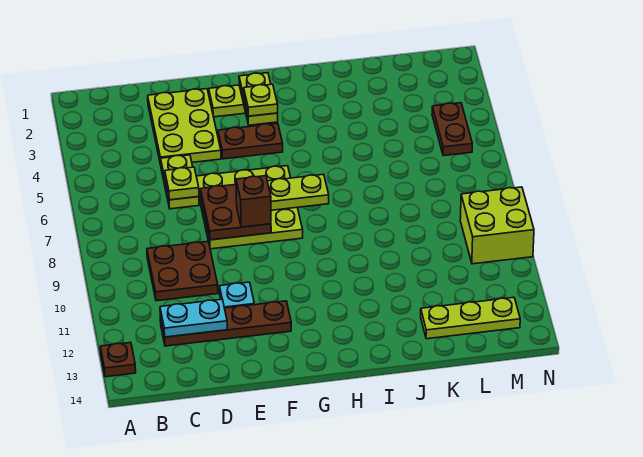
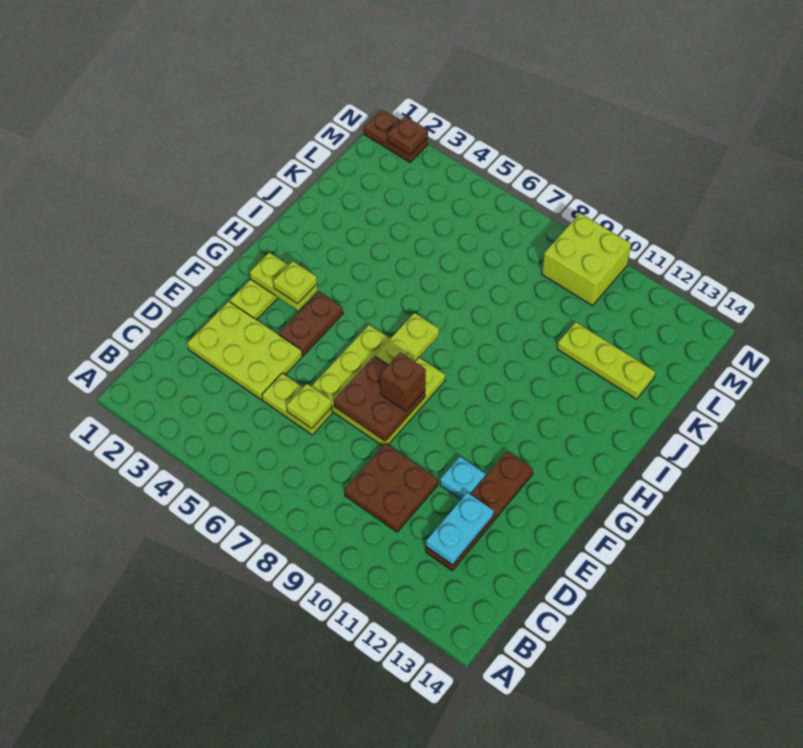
brown plate A13 level 1 -> brown plate N2 level 2
lime plate K13:M13 level 1 -> lime plate K11:K13 level 1
brown plate M4:M5 level 1 -> brown plate N1:N2 level 1

